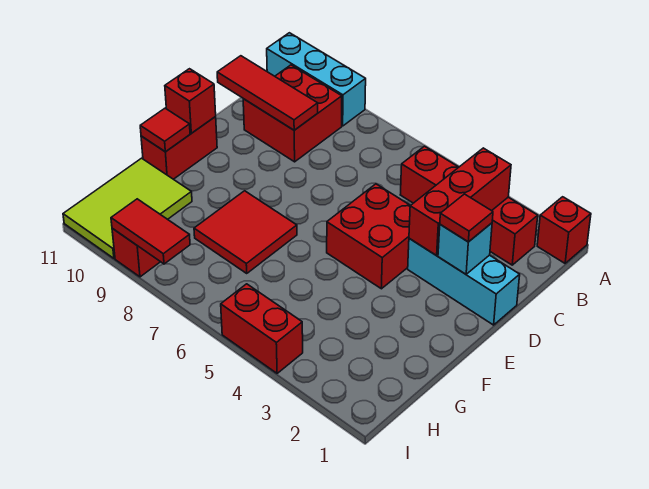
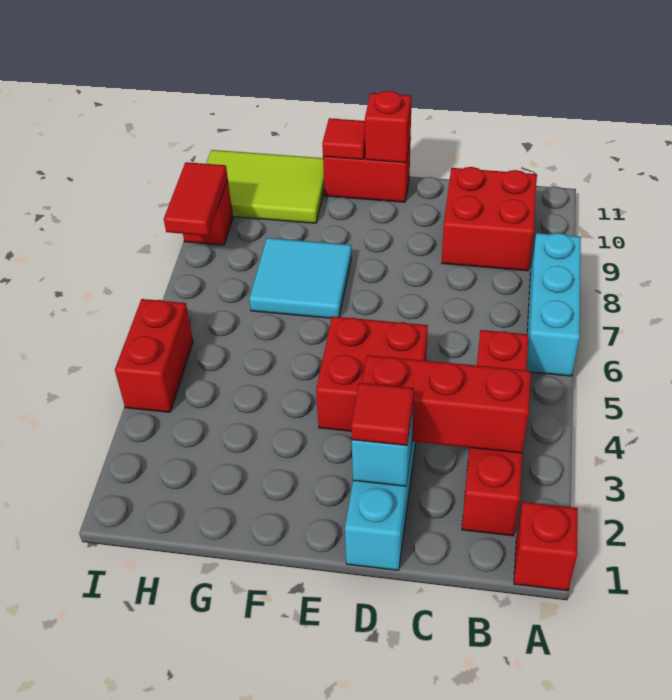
cyan brick A9:A11 level 1 -> cyan brick A6:A8 level 1
red tile C9:C11 level 2 -> none
red tile F7:G8 level 1 -> cyan tile F7:G8 level 1

